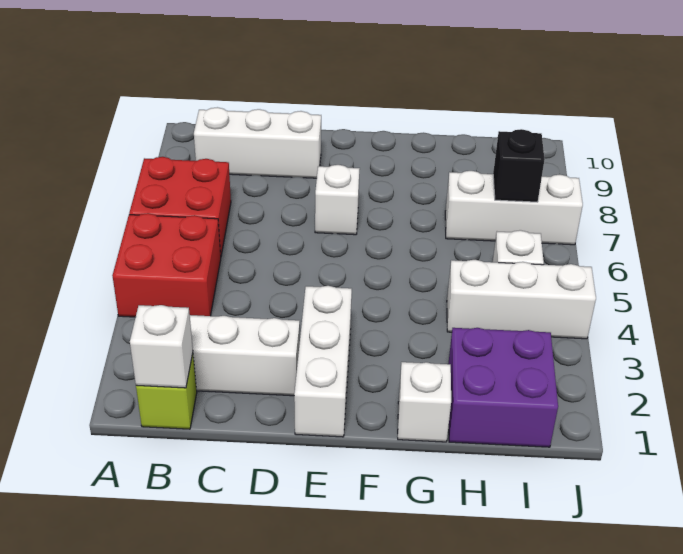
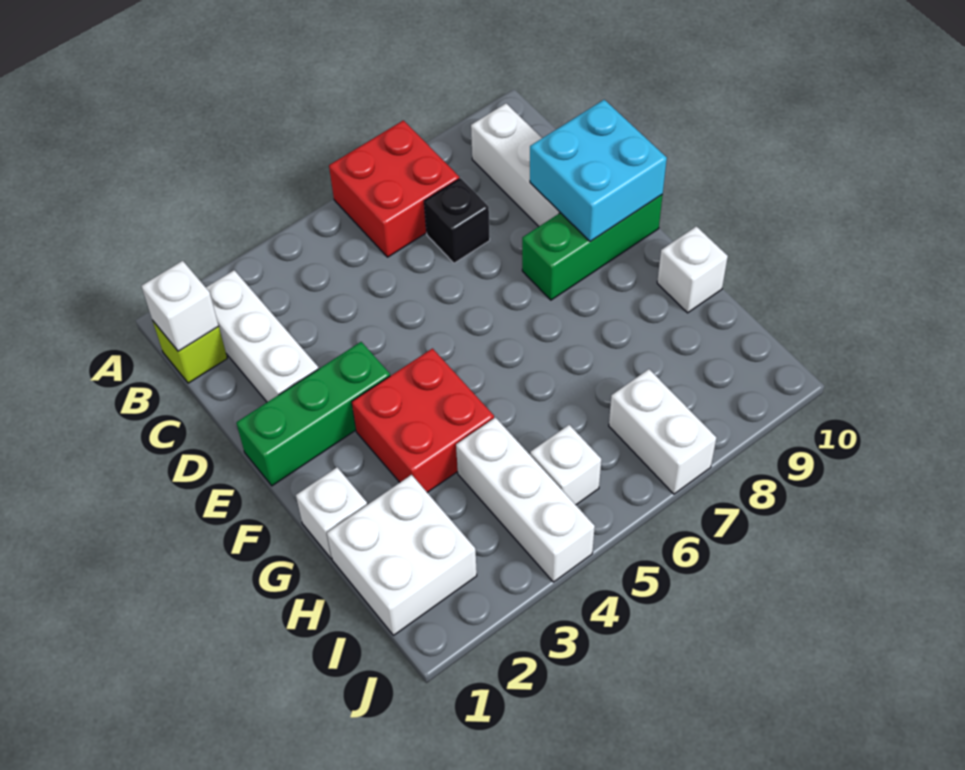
red brick A4:B5 level 1 -> red brick F3:G4 level 1
none -> cyan brick D9:E10 level 2
white brick E1:E3 level 1 -> green brick E1:E3 level 1
white brick E7 level 1 -> white brick G10 level 1
none -> green brick E8:E10 level 1
purple brick H1:I2 level 1 -> white brick H1:I2 level 1
white brick H7:J7 level 1 -> white brick I7:J7 level 1
black brick I7 level 2 -> black brick C7 level 1

